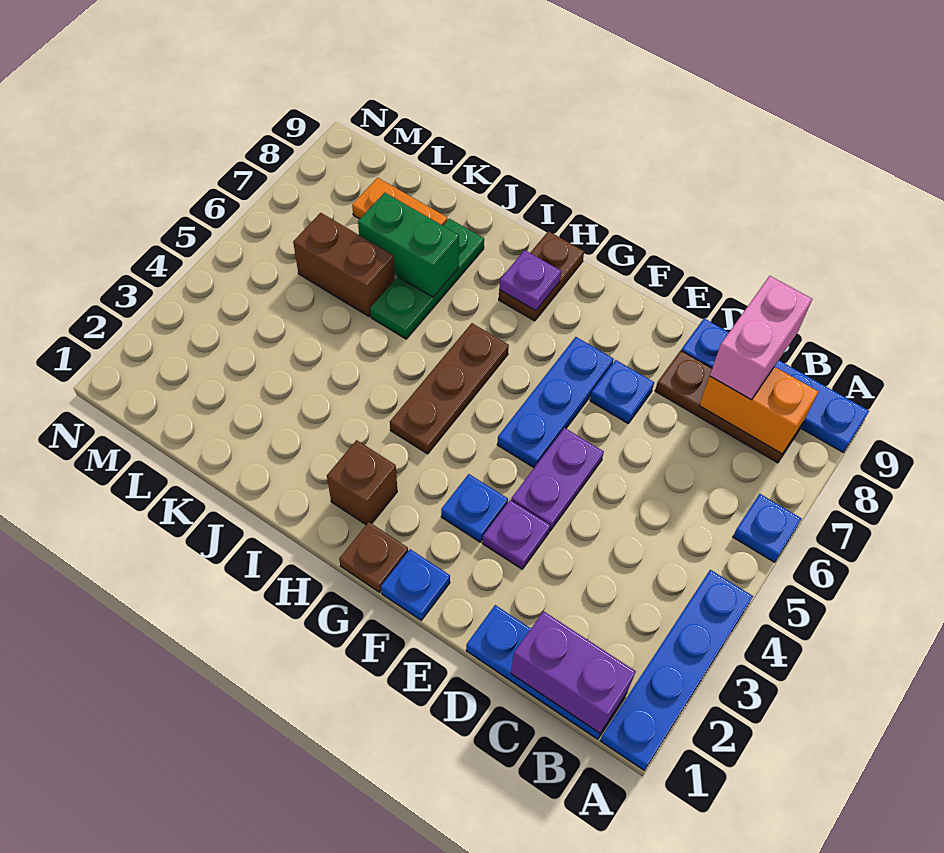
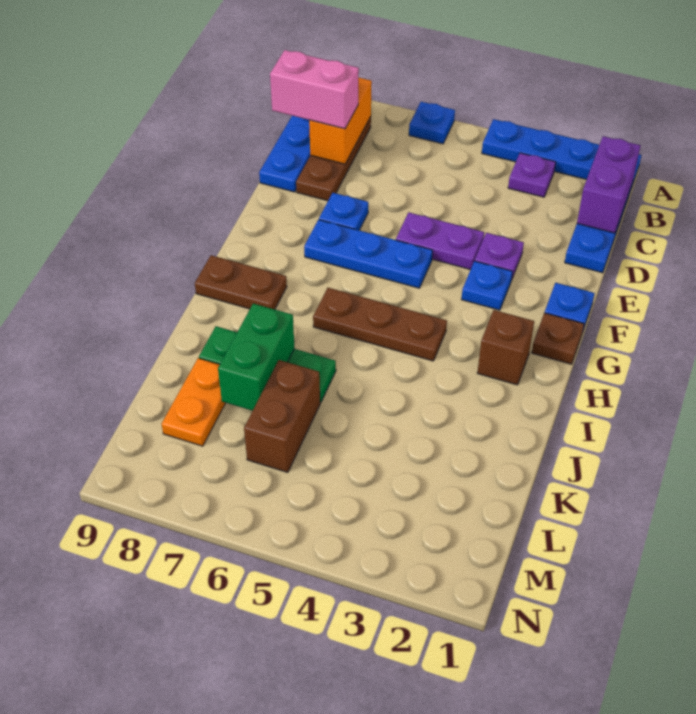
purple plate H8 level 2 -> purple plate B3 level 1

